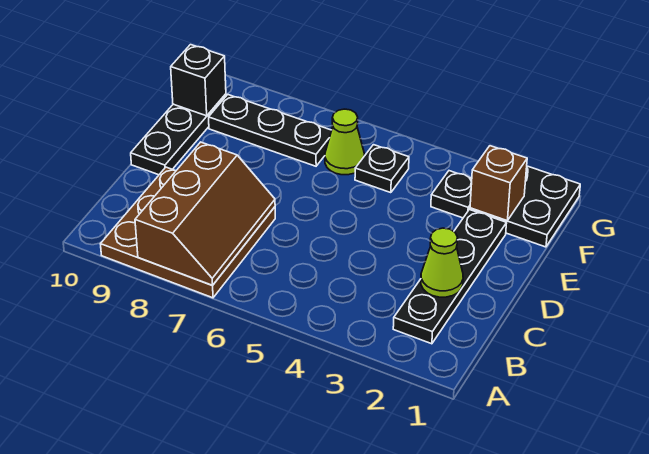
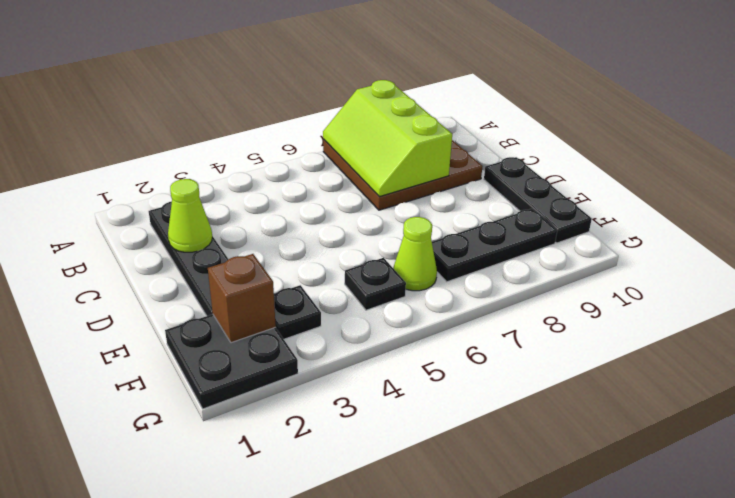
brown slope A7:C8 level 2 top 8 -> lime slope A7:C8 level 2 top 8
black brick F10 level 2 -> none

